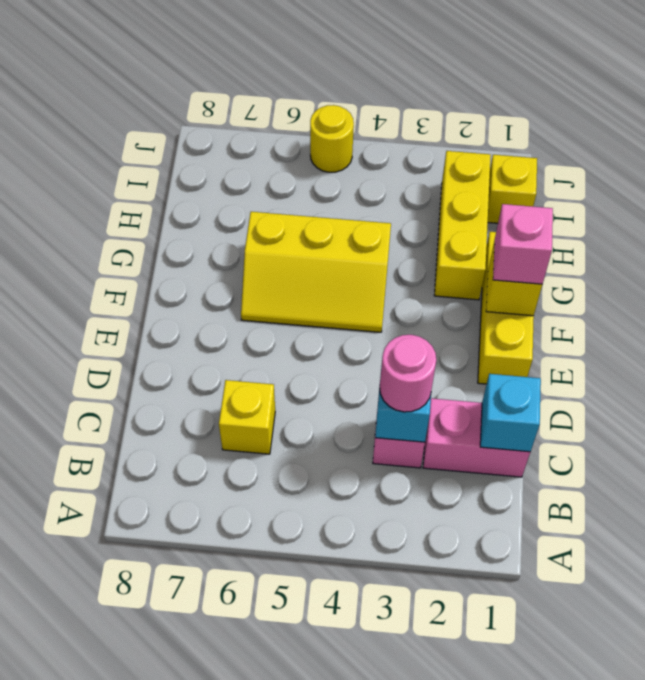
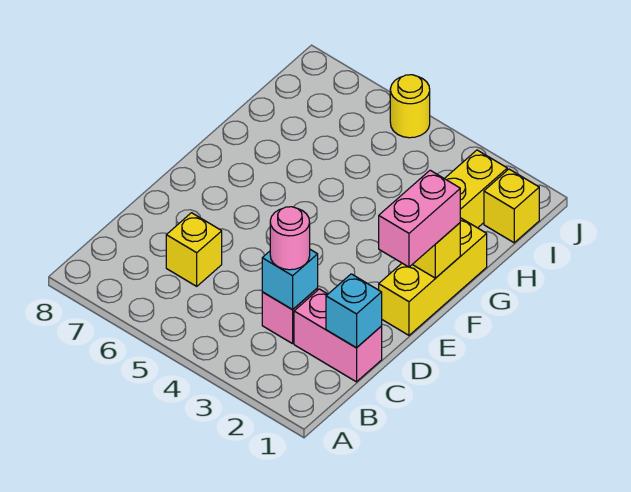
pink brick F1 level 3 -> pink brick E1:F1 level 3
yellow slope F4:G6 level 1 top G -> none

